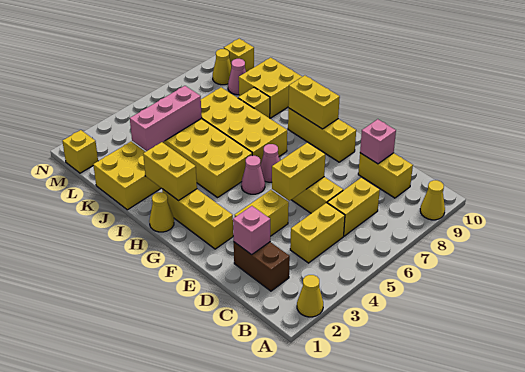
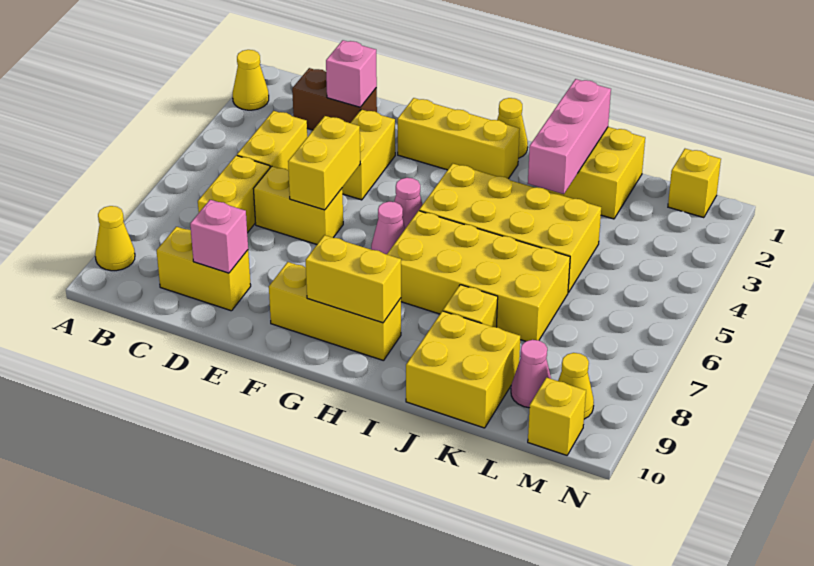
yellow brick H2:I2 level 2 -> none
pink brick K3:K5 level 2 -> pink brick J1:J3 level 2

